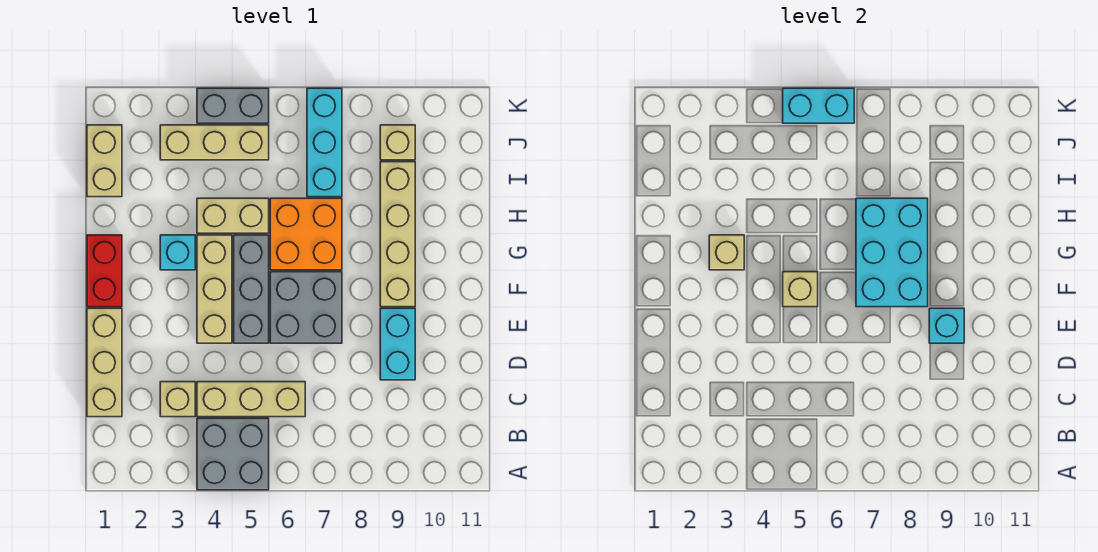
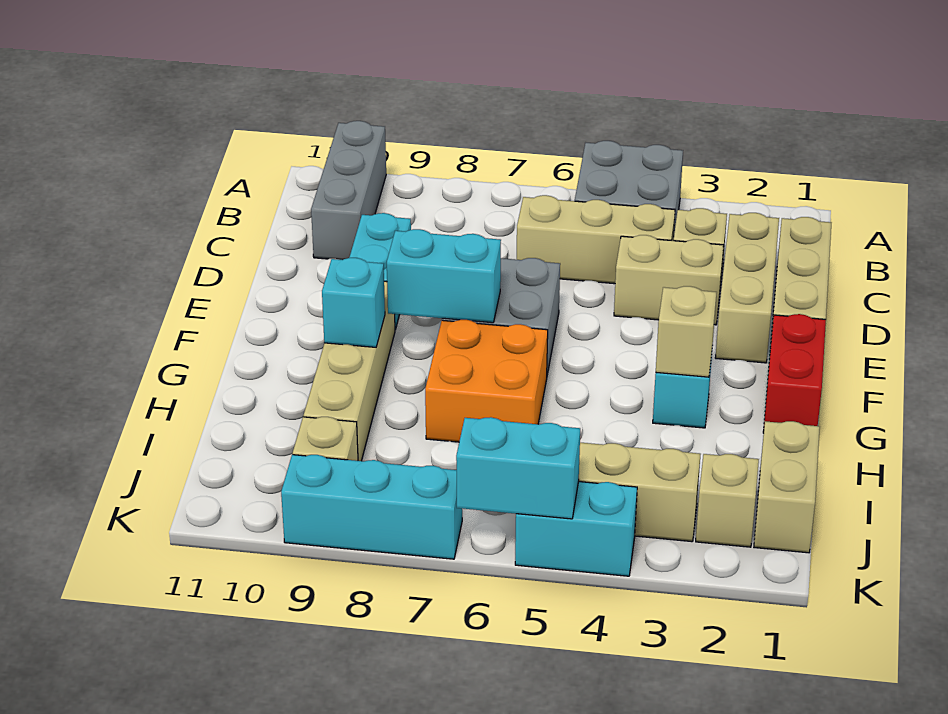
tan brick E4:G4 level 1 -> tan brick C2:E2 level 1
grey brick E5:G5 level 1 -> grey brick A10:C10 level 1
cyan brick E9 level 2 -> cyan brick G9 level 2
tan brick F5 level 2 -> tan brick J2 level 1
cyan brick F7:H8 level 2 -> cyan brick F7:F8 level 2
tan brick H4:H5 level 1 -> tan brick D3:D4 level 1
cyan brick I7:K7 level 1 -> cyan brick K7:K9 level 1
grey brick K4:K5 level 1 -> cyan brick K4:K5 level 1

